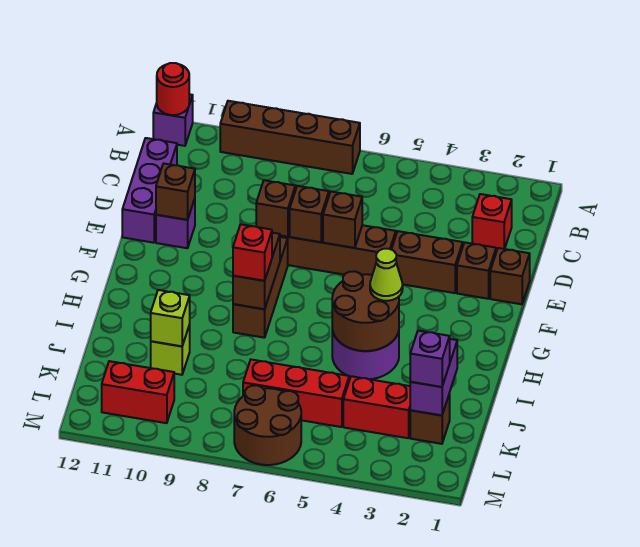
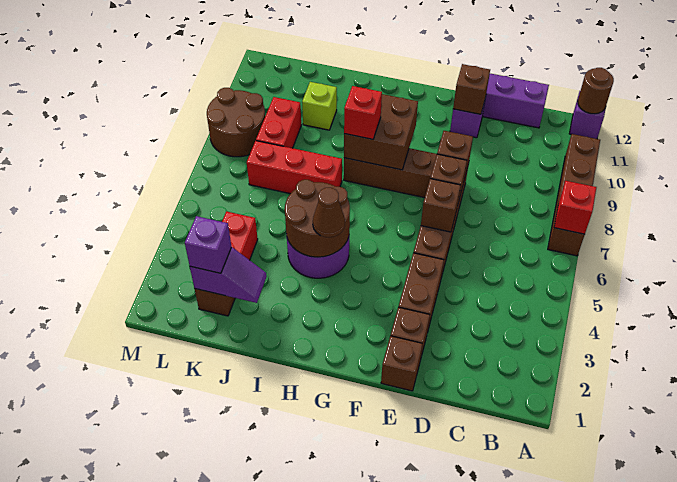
red round brick A12 level 2 -> brown round brick A12 level 2
red brick C2 level 1 -> red brick A7 level 2
brown brick G8:H8 level 2 -> brown brick G8:H9 level 2
lime cone H4 level 3 -> brown cone H4 level 3
purple brick J2:K2 level 2 -> purple slope J2:K2 level 2 top K
lime brick J10 level 2 -> none
red brick K5:K7 level 1 -> red brick I7:K7 level 1
brown round brick L6:M7 level 1 -> brown round brick L8:M9 level 1
red brick L10:L11 level 1 -> red brick K8:K9 level 1

